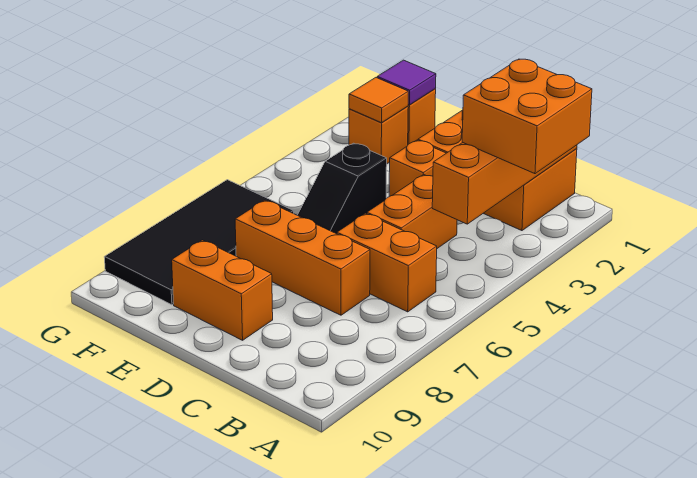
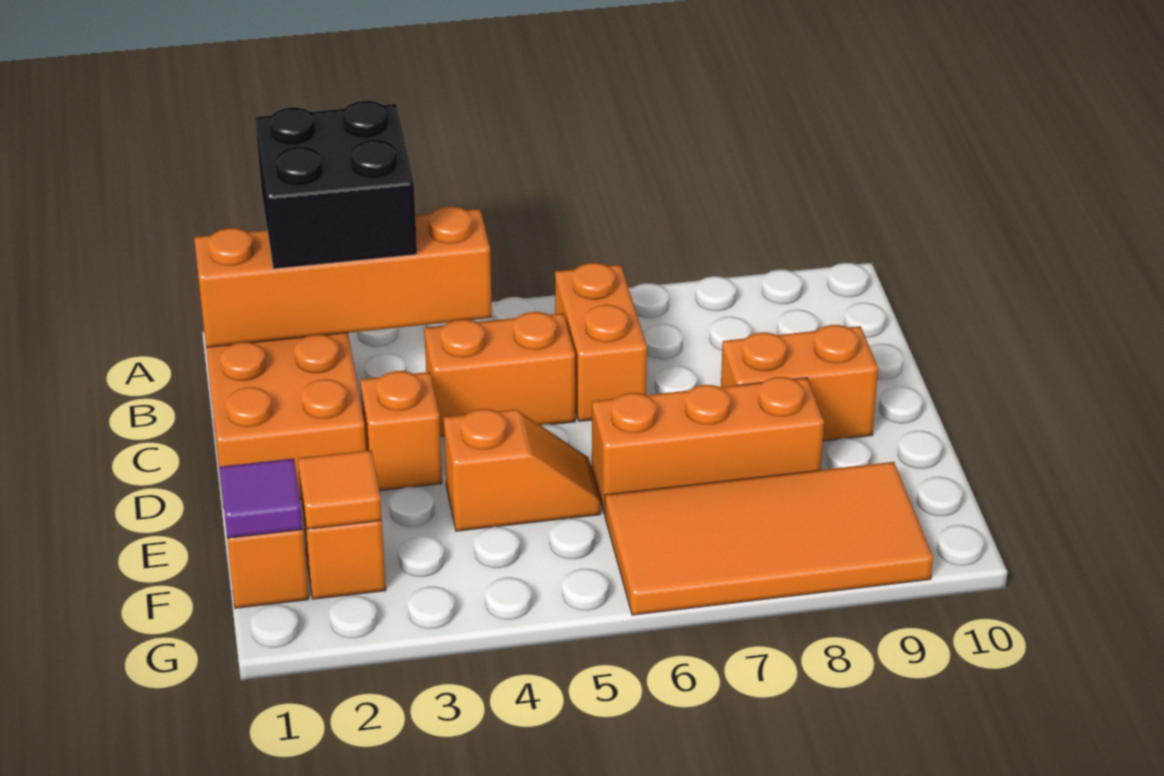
orange brick A2:B3 level 3 -> black brick A2:B3 level 3
orange brick C7:E7 level 1 -> orange brick E6:E8 level 1
orange brick D9:E9 level 1 -> orange brick D8:D9 level 1
black slope E4:E5 level 1 top 4 -> orange slope E4:E5 level 1 top 4
black tile F6:G9 level 1 -> orange tile F6:G9 level 1

